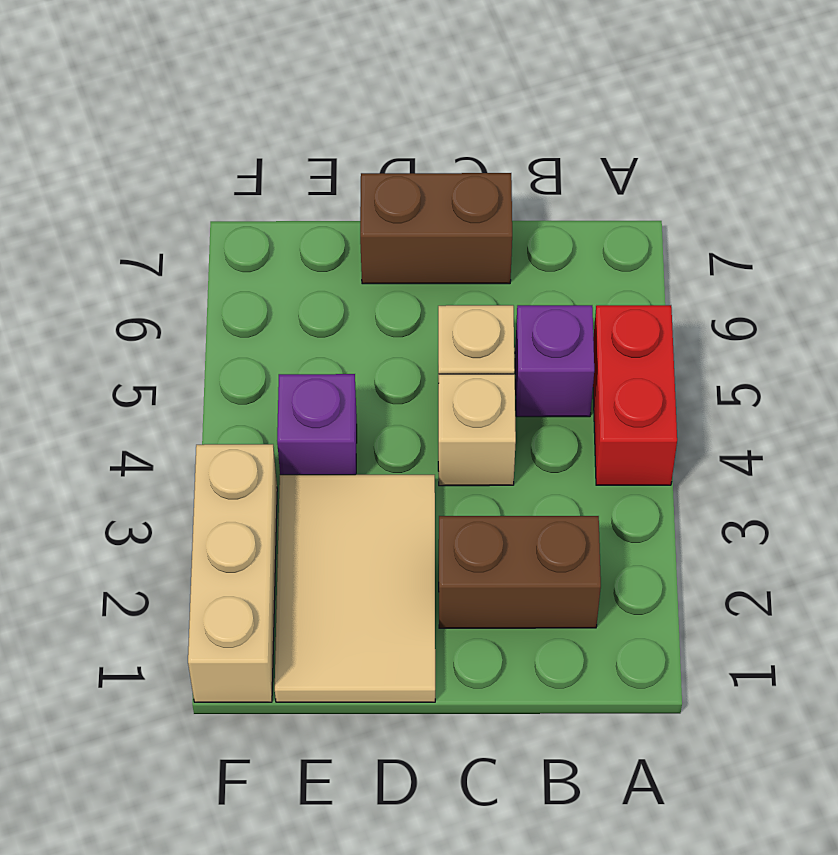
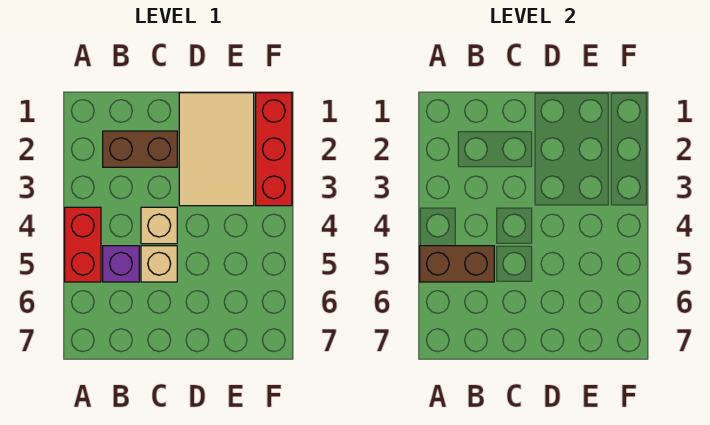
brown brick C7:D7 level 1 -> brown brick A5:B5 level 2
purple brick E4 level 1 -> none
tan brick F1:F3 level 1 -> red brick F1:F3 level 1

